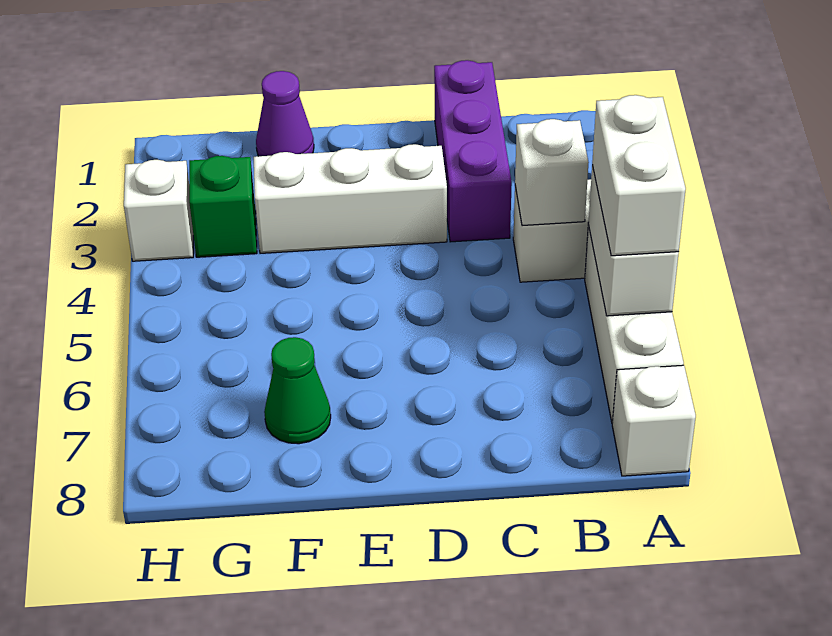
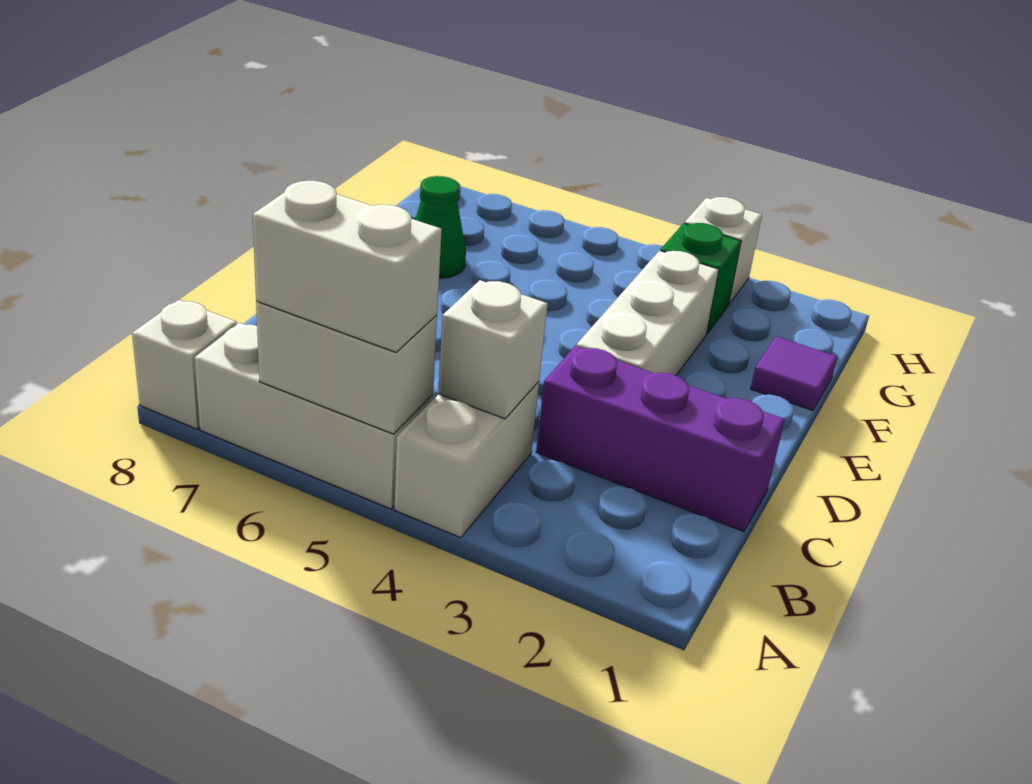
purple cone F1 level 1 -> purple tile F1 level 1

